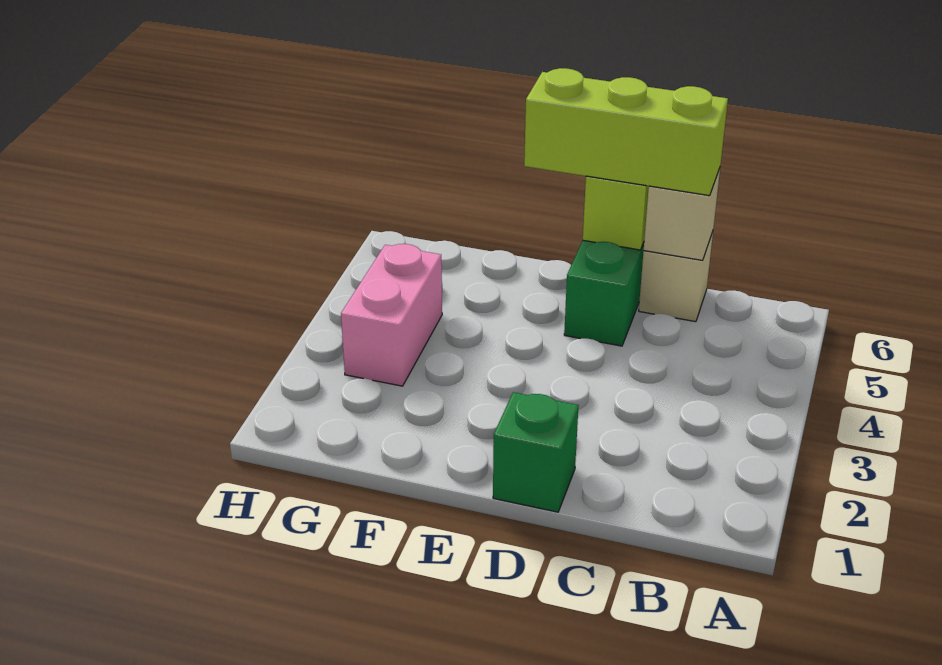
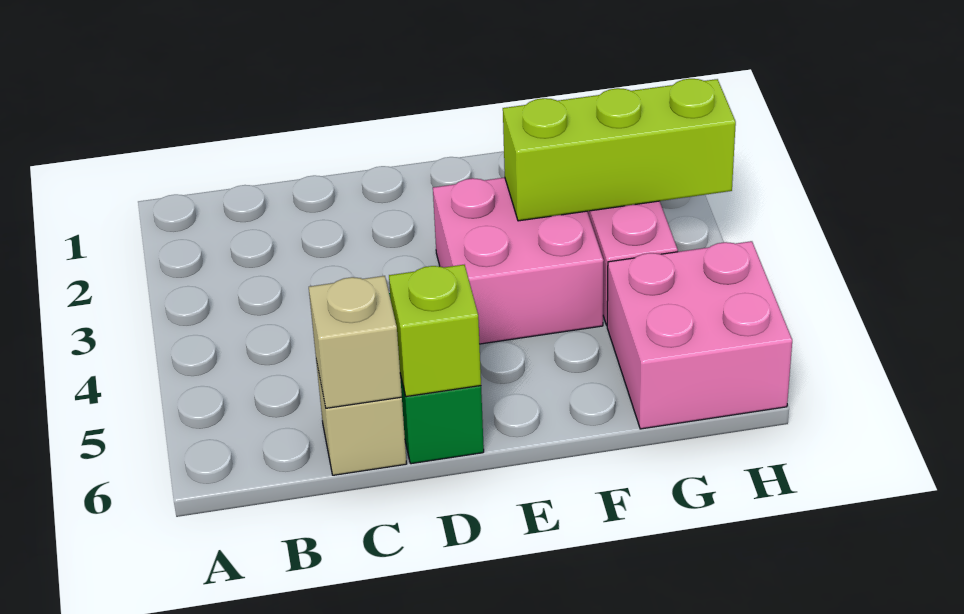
lime brick C6:E6 level 3 -> lime brick F3:H3 level 2
green brick D1 level 1 -> none
none -> pink brick E3:F4 level 1
none -> pink brick G5:H6 level 1

